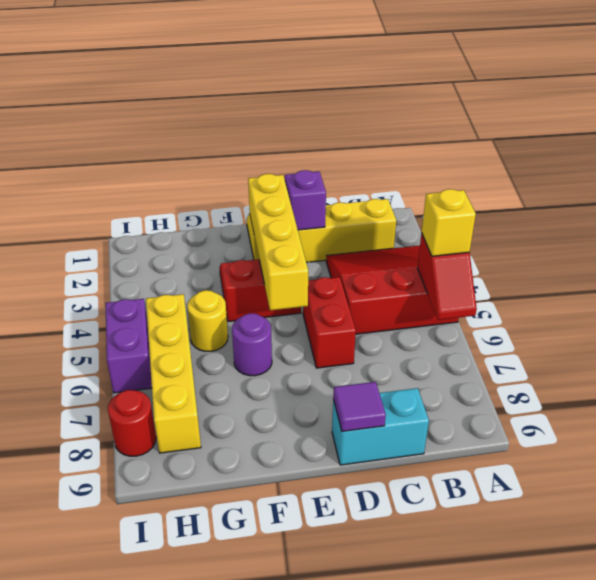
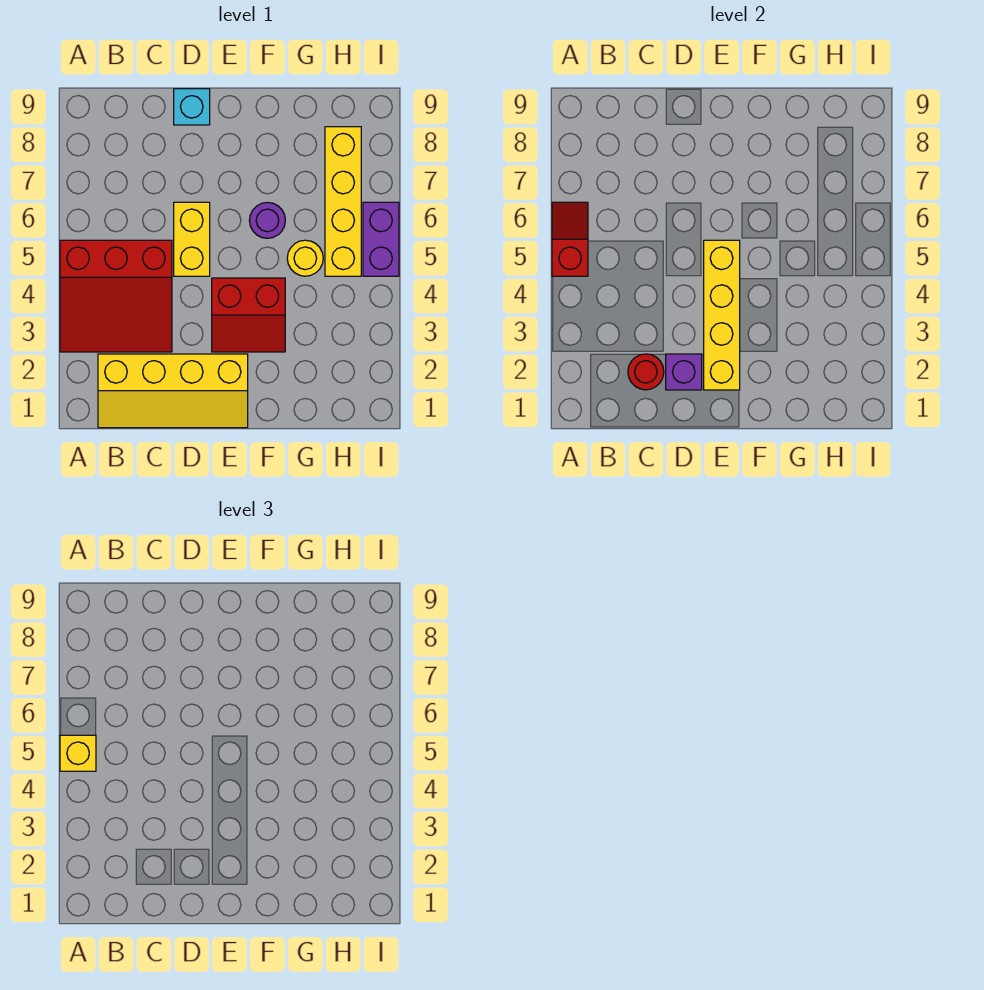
cyan brick C9:D9 level 1 -> cyan brick D9 level 1
red brick D5:D6 level 1 -> yellow brick D5:D6 level 1
purple tile D9 level 2 -> none
red round brick I8 level 1 -> red round brick C2 level 2

